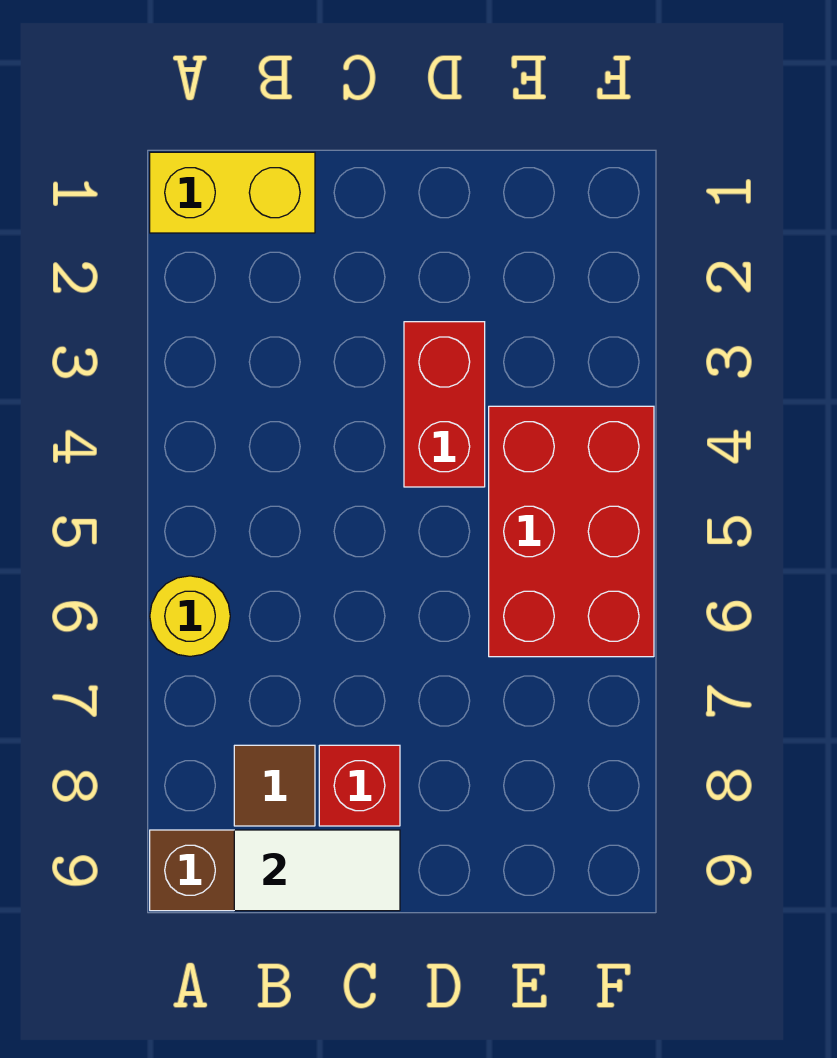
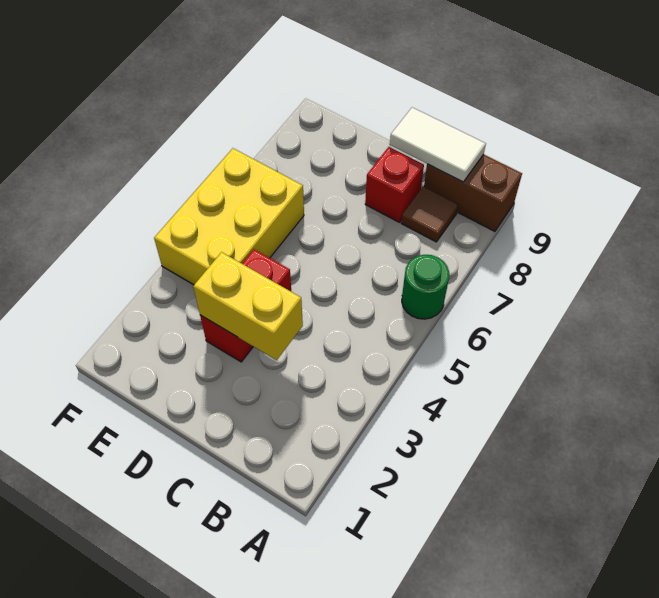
yellow brick A1:B1 level 1 -> yellow brick C3:D3 level 2
yellow round brick A6 level 1 -> green round brick A6 level 1
red brick E4:F6 level 1 -> yellow brick E4:F6 level 1

